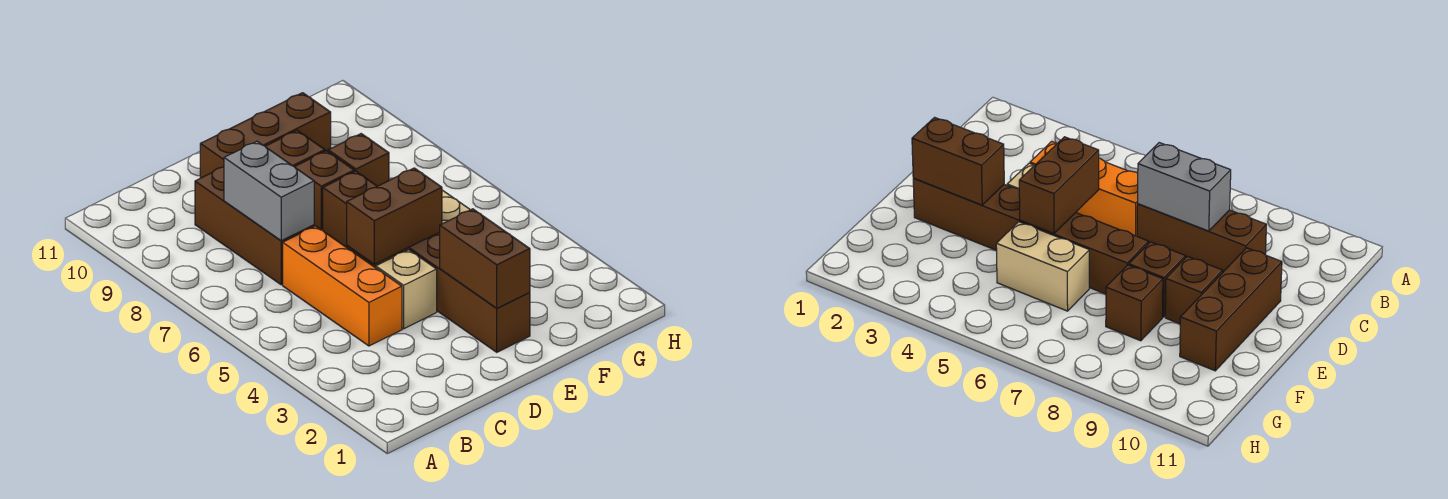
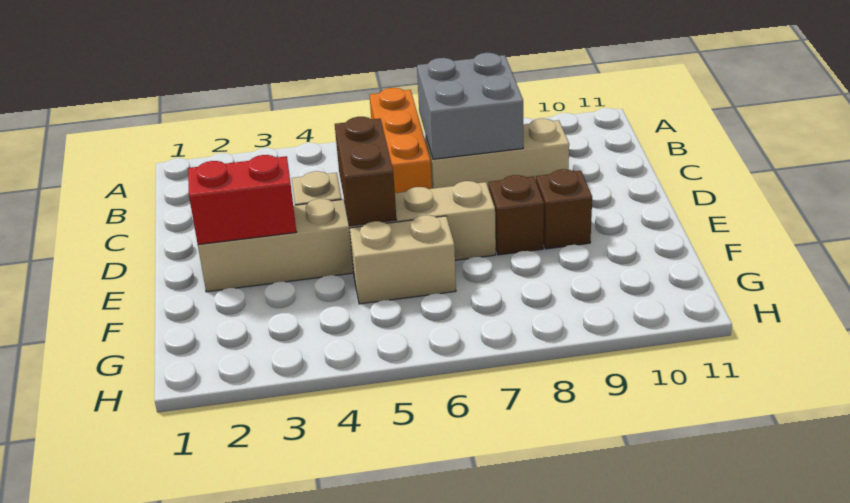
orange brick C4:C6 level 1 -> orange brick A6:C6 level 1
brown brick C7:C9 level 1 -> tan brick C7:C9 level 1
grey brick C7:C8 level 2 -> grey brick B7:C8 level 2
brown brick D10:F10 level 1 -> none
brown brick E2:E7 level 1 -> tan brick E2:E7 level 1
brown brick E2:E3 level 2 -> red brick E2:E3 level 2
brown brick F8 level 1 -> none

